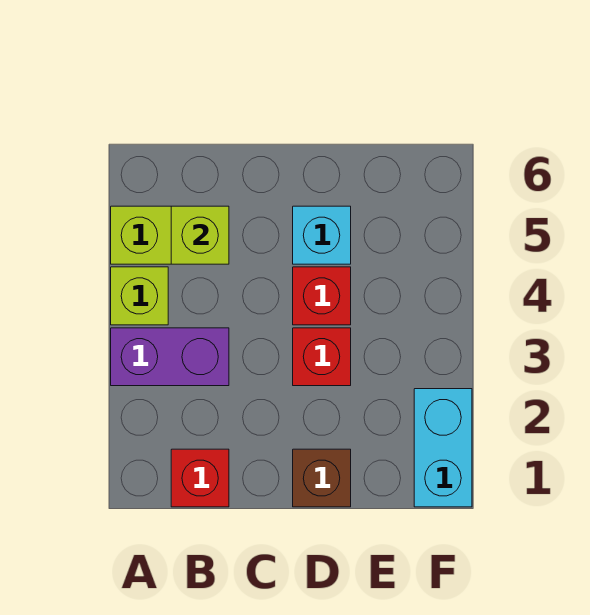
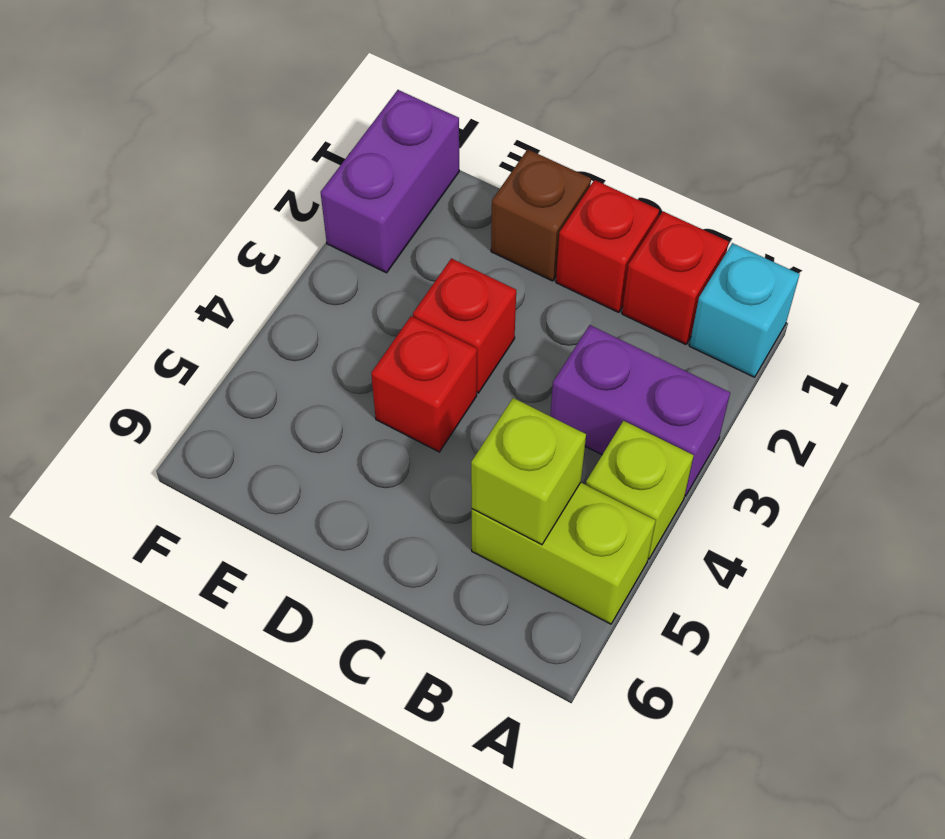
none -> red brick C1 level 1
cyan brick D5 level 1 -> cyan brick A1 level 1
cyan brick F1:F2 level 1 -> purple brick F1:F2 level 1

